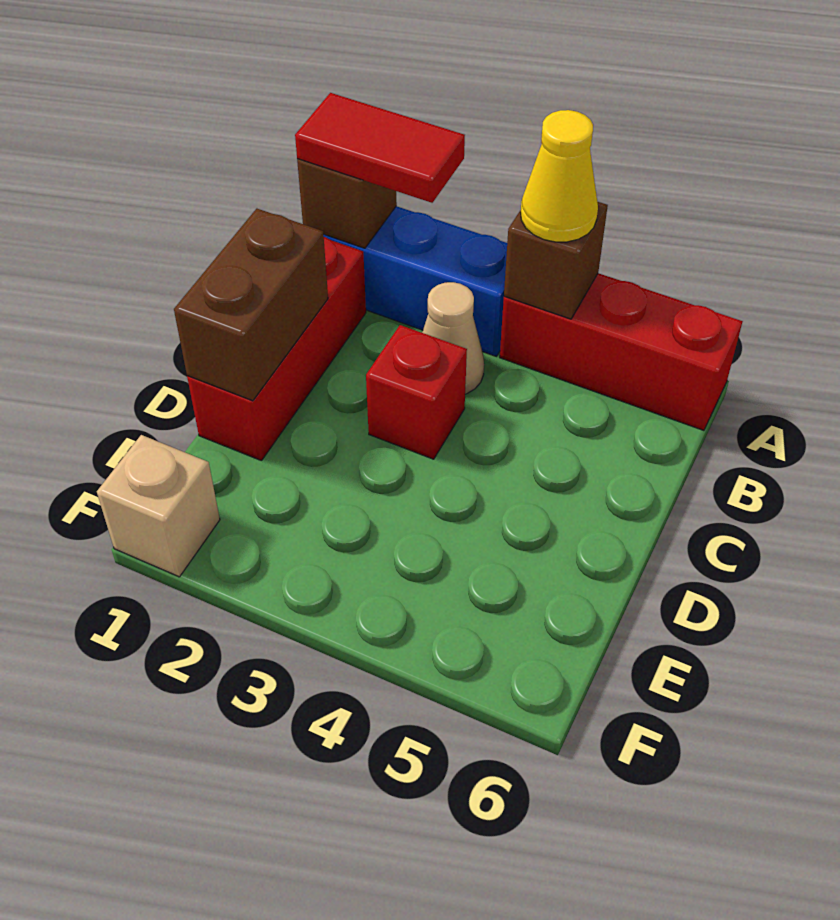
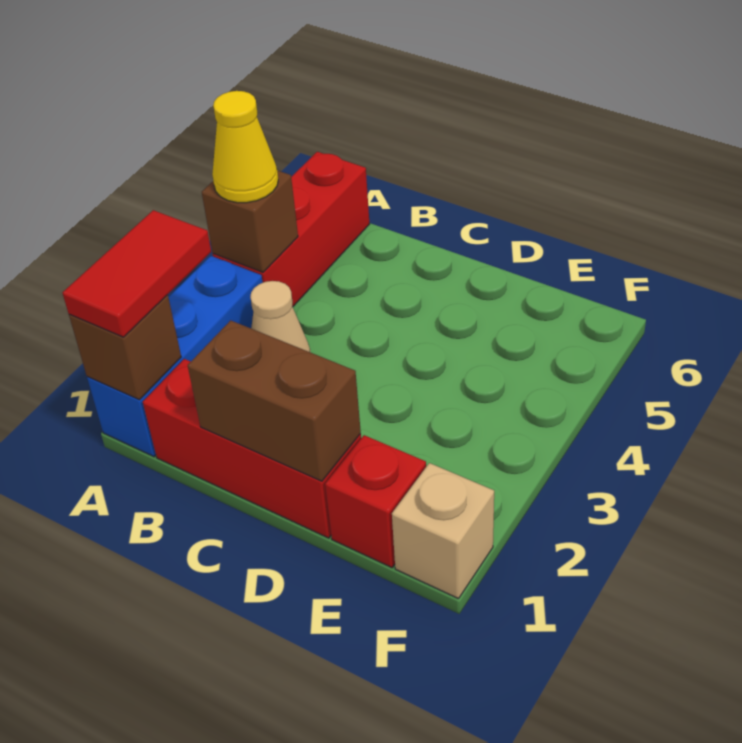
red brick C3 level 1 -> red brick E1 level 1

